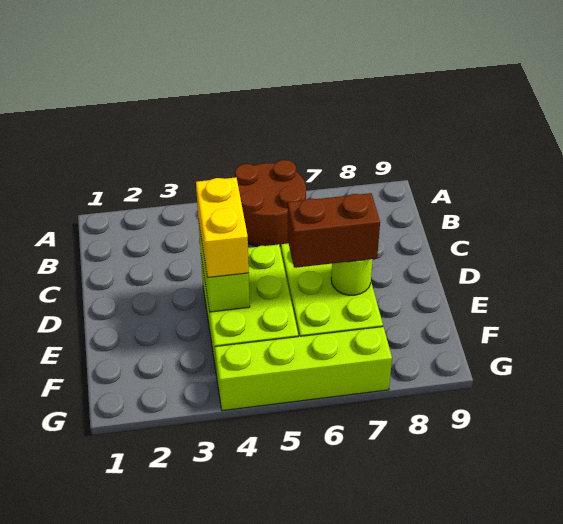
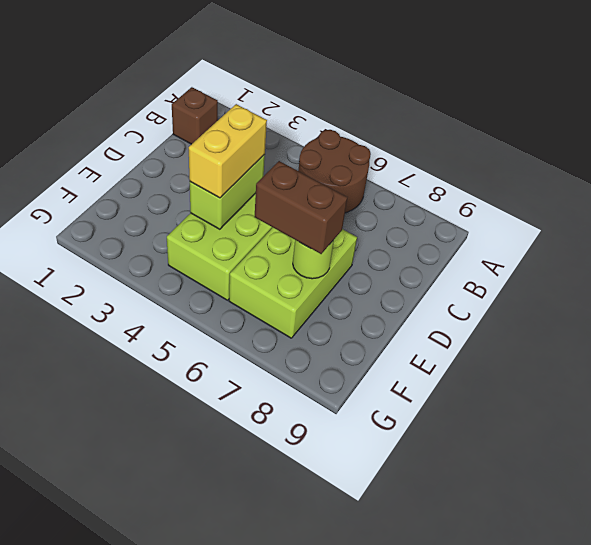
none -> brown brick B1 level 1
lime brick G4:G7 level 1 -> none

